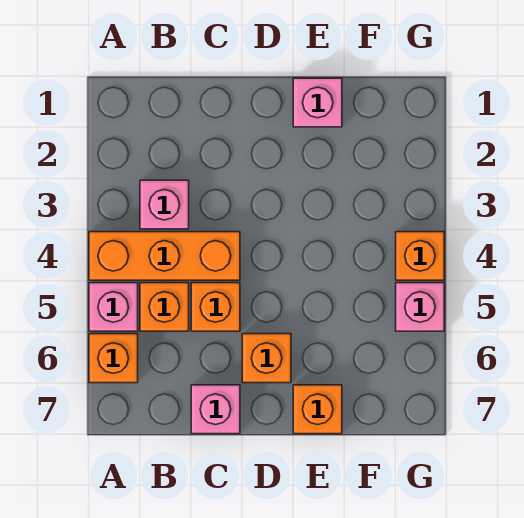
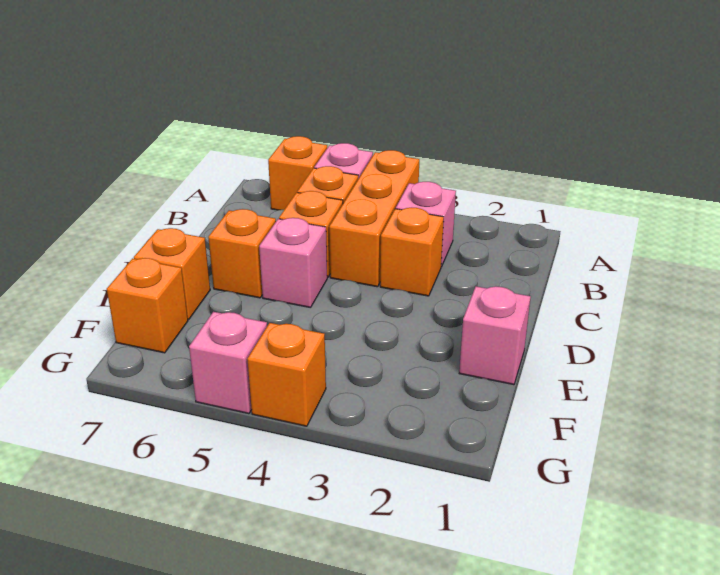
none -> orange brick C3 level 1
pink brick C7 level 1 -> pink brick D5 level 1
none -> orange brick F7 level 1

